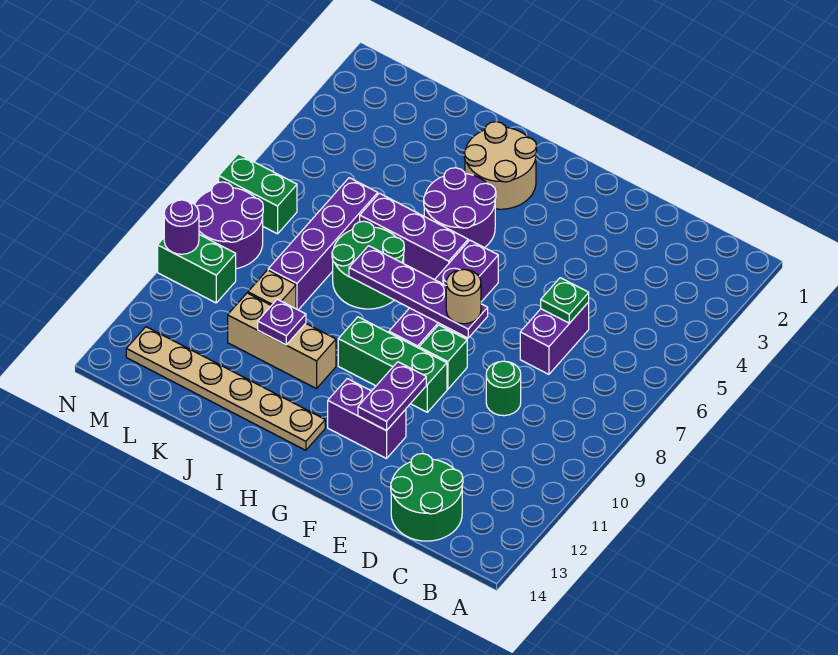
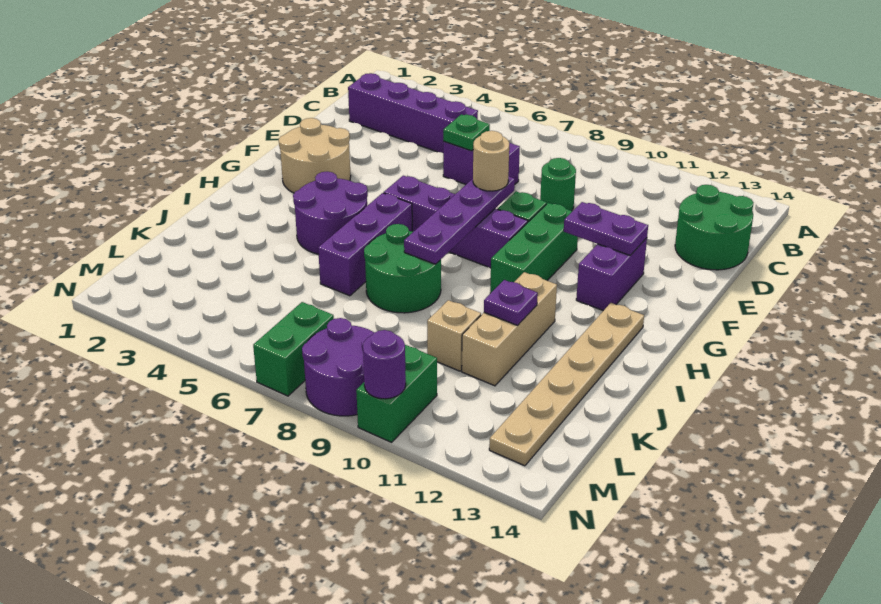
tan round brick H2:I3 level 1 -> tan round brick F2:G3 level 1
purple brick K6:K9 level 1 -> purple brick C2:C5 level 1

